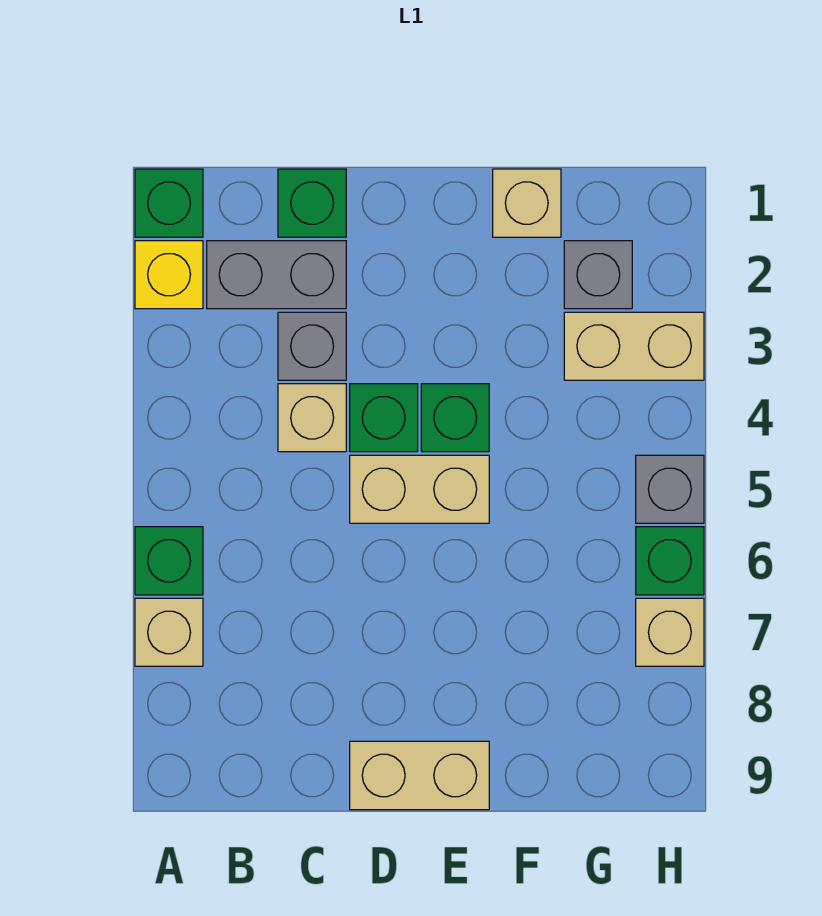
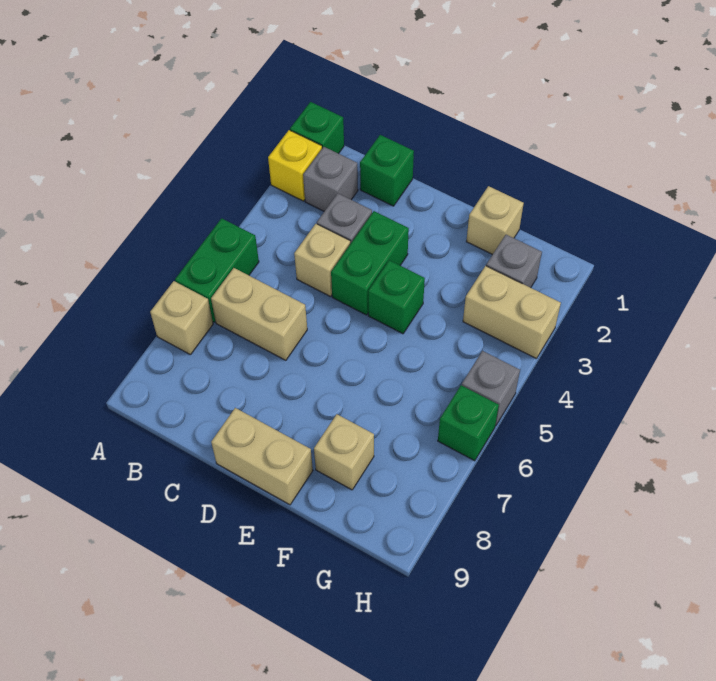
green brick A6 level 1 -> green brick A5:A6 level 1
grey brick B2:C2 level 1 -> grey brick B2 level 1
green brick D4 level 1 -> green brick D3:D4 level 1
tan brick D5:E5 level 1 -> tan brick B6:C6 level 1
tan brick H7 level 1 -> tan brick F8 level 1

